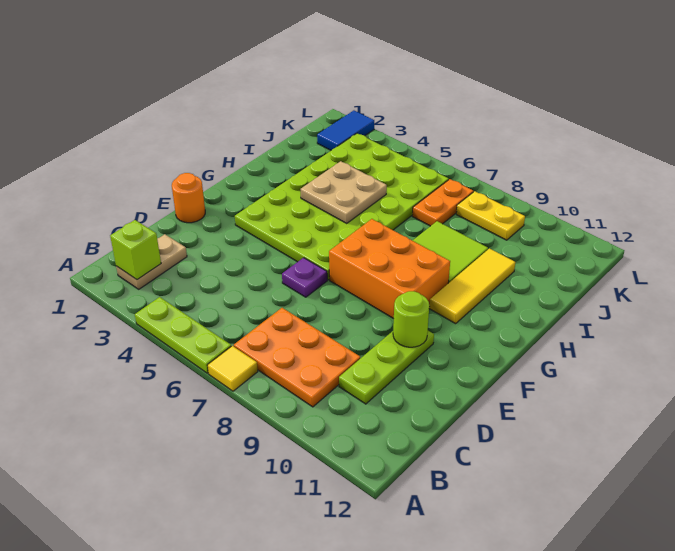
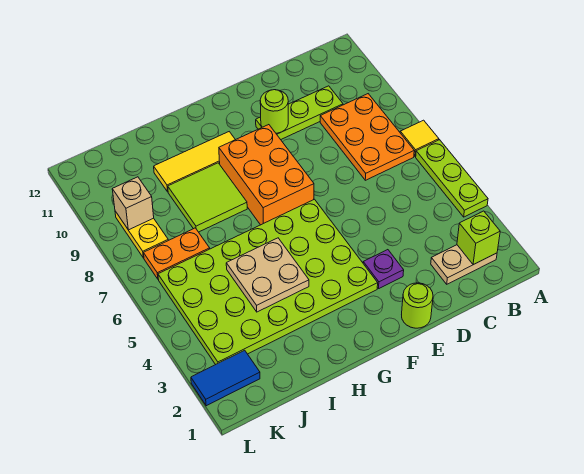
orange round brick E1 level 1 -> lime round brick E1 level 1
purple plate E6 level 1 -> purple plate E3 level 1
none -> tan brick K9 level 2

